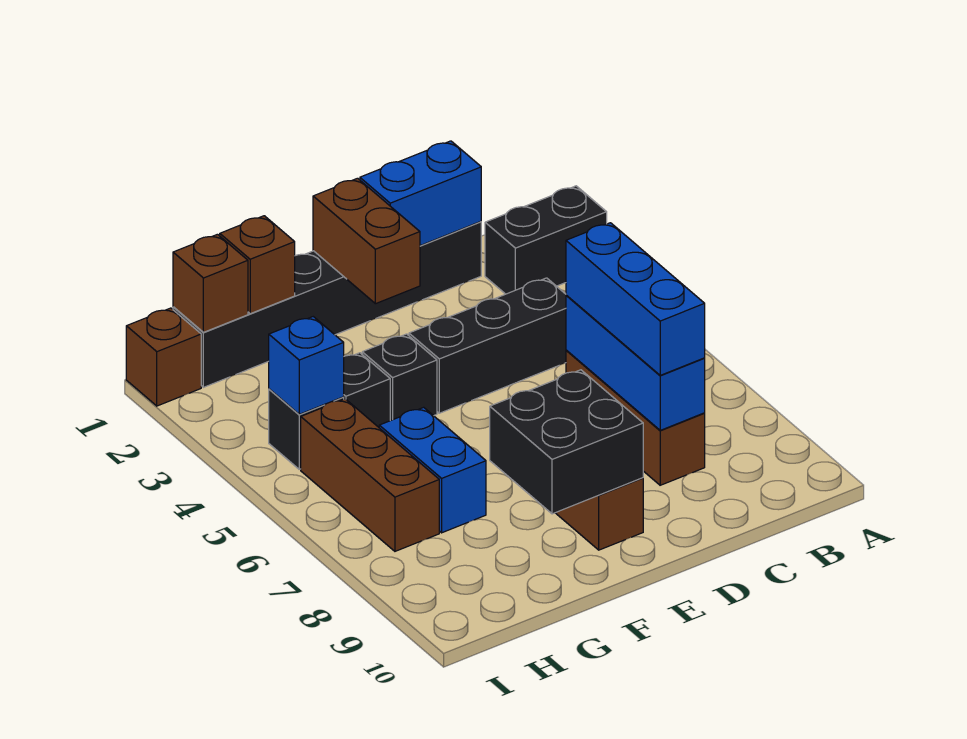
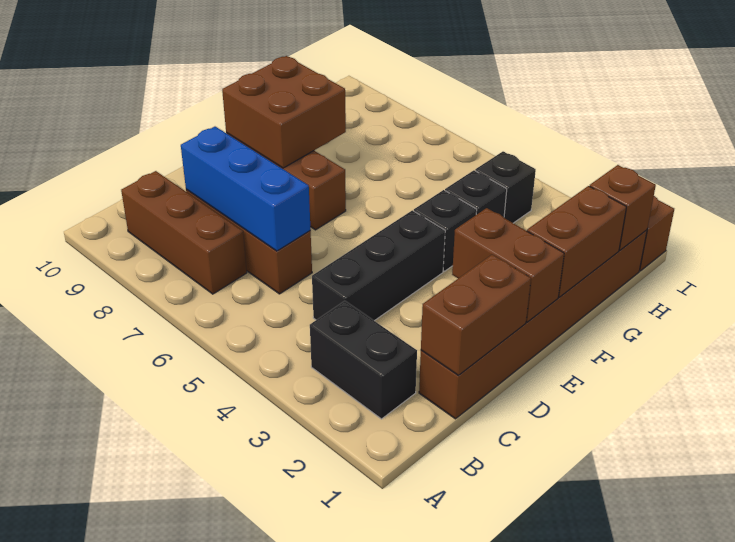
black brick A2:B2 level 1 -> black brick B2:B3 level 1
black brick C1:H1 level 1 -> brown brick C1:H1 level 1
blue brick C1:D1 level 2 -> brown brick C1:D1 level 2
blue brick C6:C8 level 3 -> none
black brick E8:F9 level 2 -> brown brick E8:F9 level 2
brown brick G1 level 2 -> brown brick F1:G1 level 2
blue brick G6:G7 level 1 -> none
blue brick H4 level 2 -> none
brown brick H5:H7 level 1 -> brown brick B7:B9 level 1

